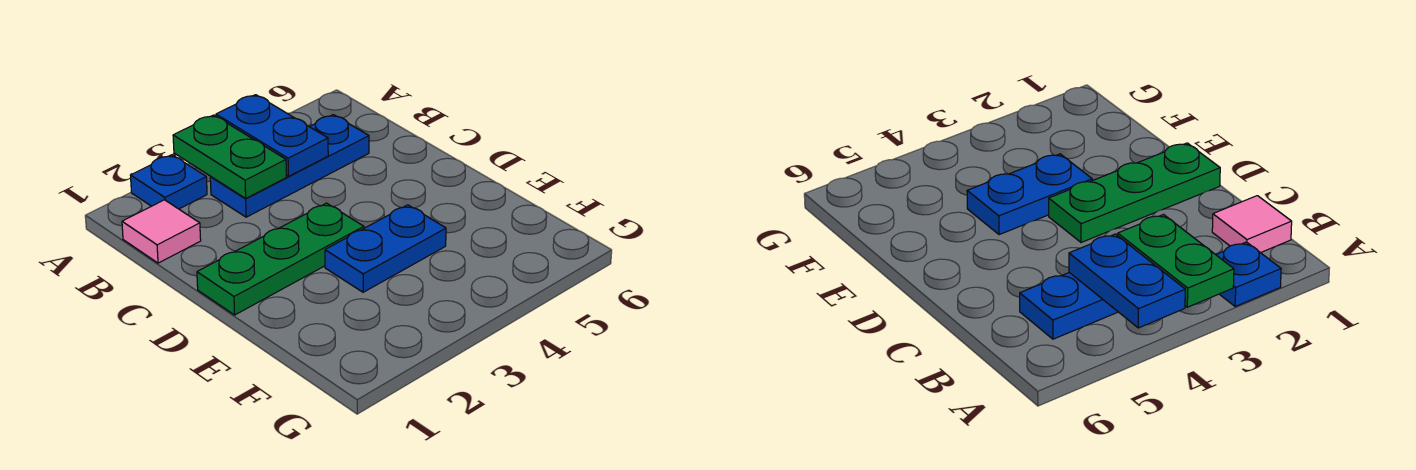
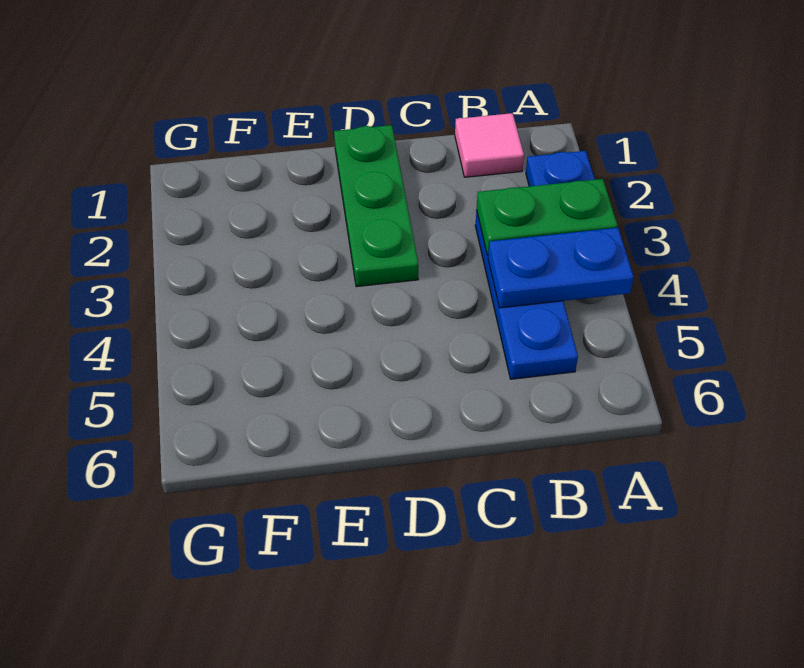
blue plate E3:E4 level 1 -> none

